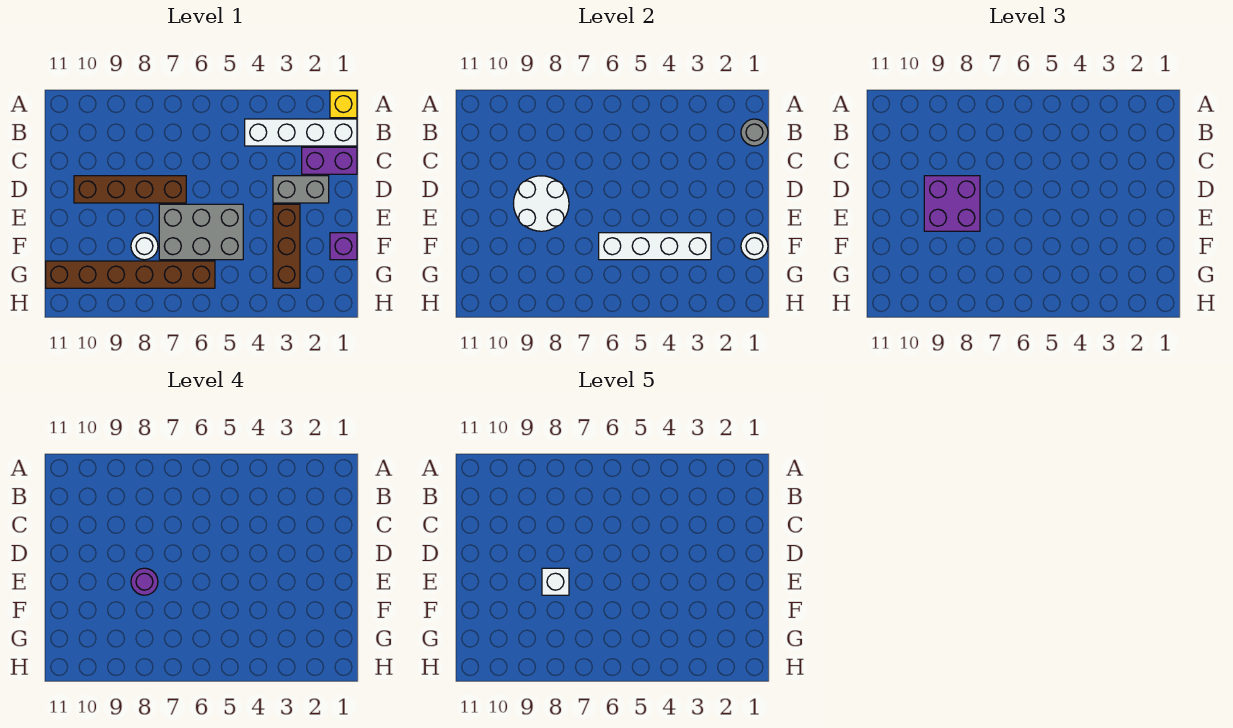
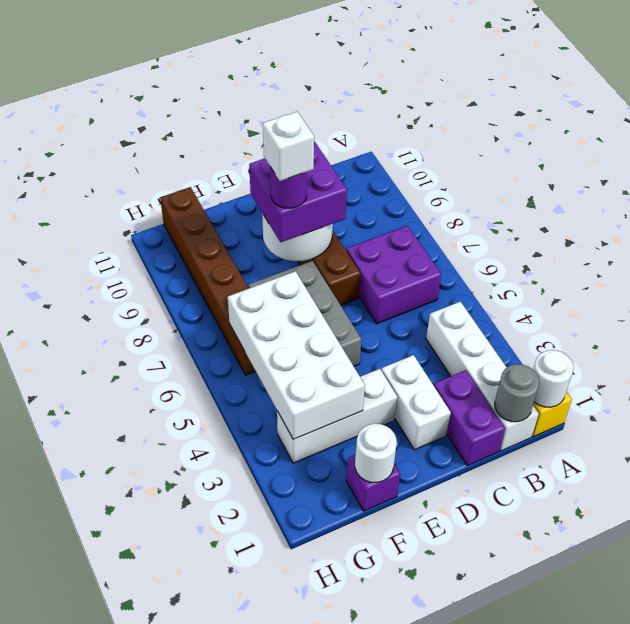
none -> purple brick B6:C7 level 1
grey brick D2:D3 level 1 -> white brick D2:D3 level 1
brown brick E3:G3 level 1 -> white brick E3:G3 level 1
white brick F3:F6 level 2 -> white brick F3:G6 level 2
white round brick F8 level 1 -> white round brick A1 level 2

